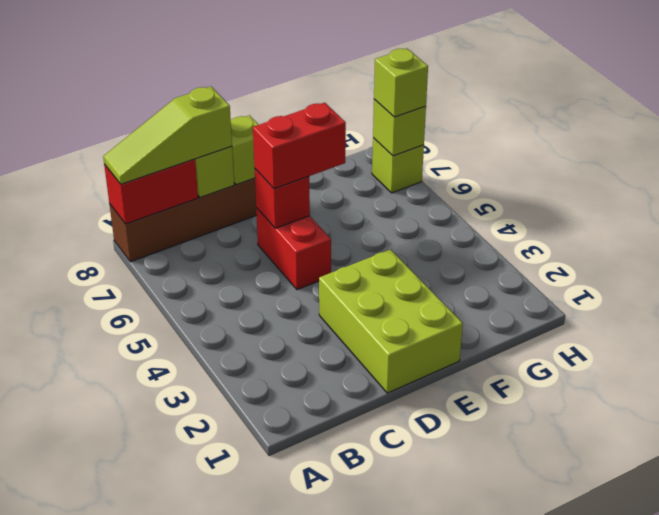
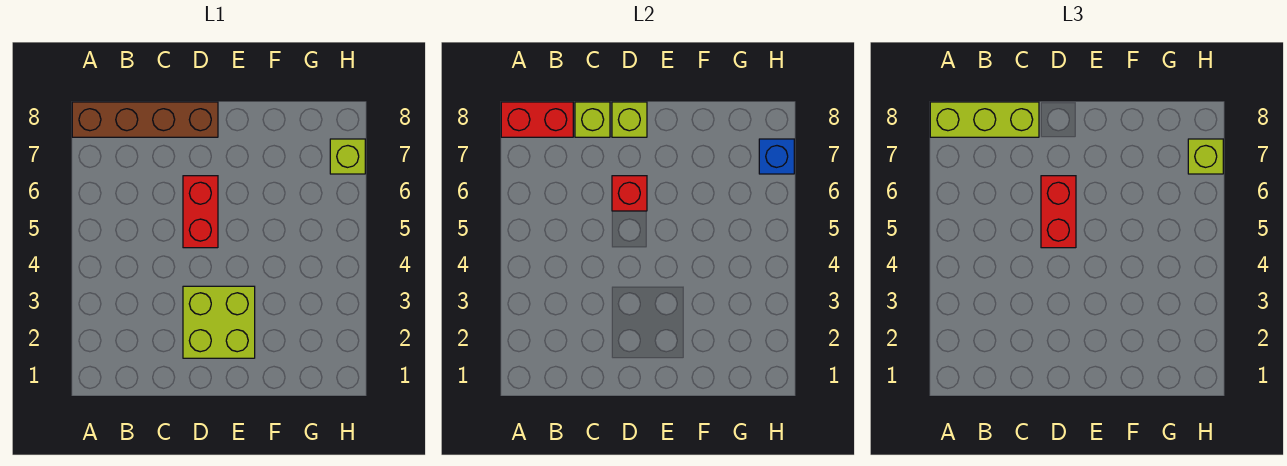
lime slope A8:C8 level 3 top C -> lime brick A8:C8 level 3
lime brick D1:E3 level 1 -> lime brick D2:E3 level 1
red brick D6:E6 level 3 -> red brick D5:D6 level 3
lime brick H7 level 2 -> blue brick H7 level 2

